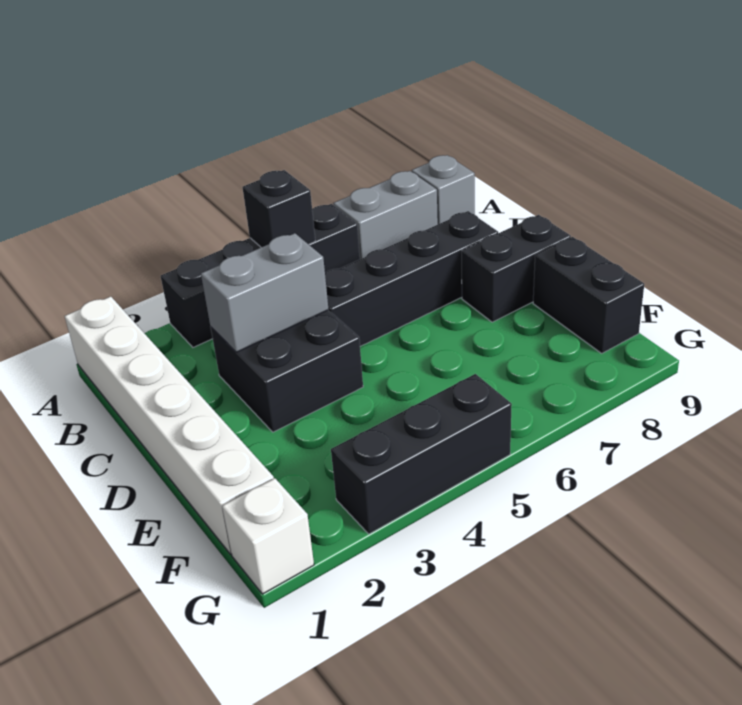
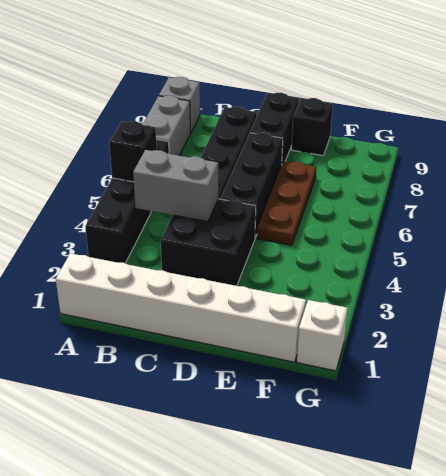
grey brick C3:C4 level 2 -> grey brick B4:C4 level 2
none -> brown plate E5:E7 level 1
black brick E9:F9 level 1 -> black brick E9 level 1
black brick G3:G5 level 1 -> black brick D5:D7 level 1

